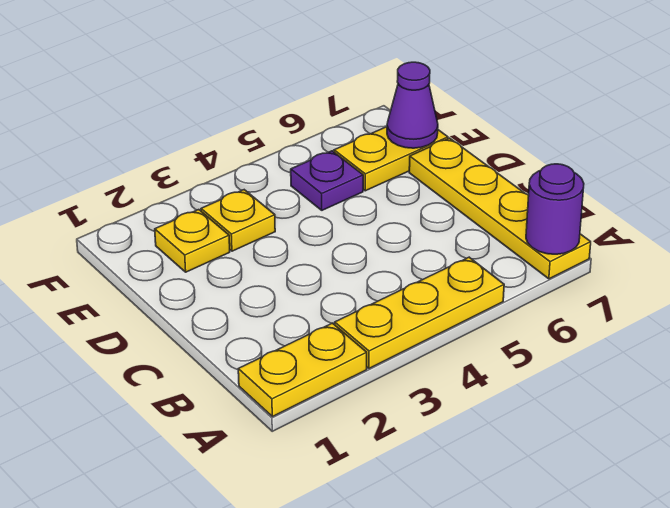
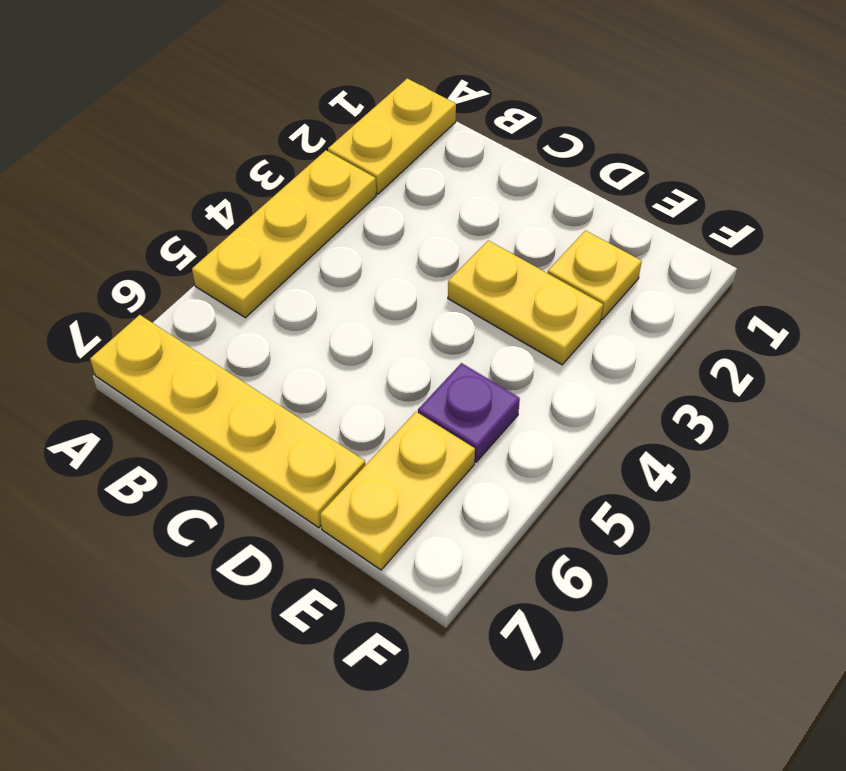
purple round brick A7 level 2 -> none
yellow plate E3 level 1 -> yellow plate D3:E3 level 1
purple cone E7 level 2 -> none

